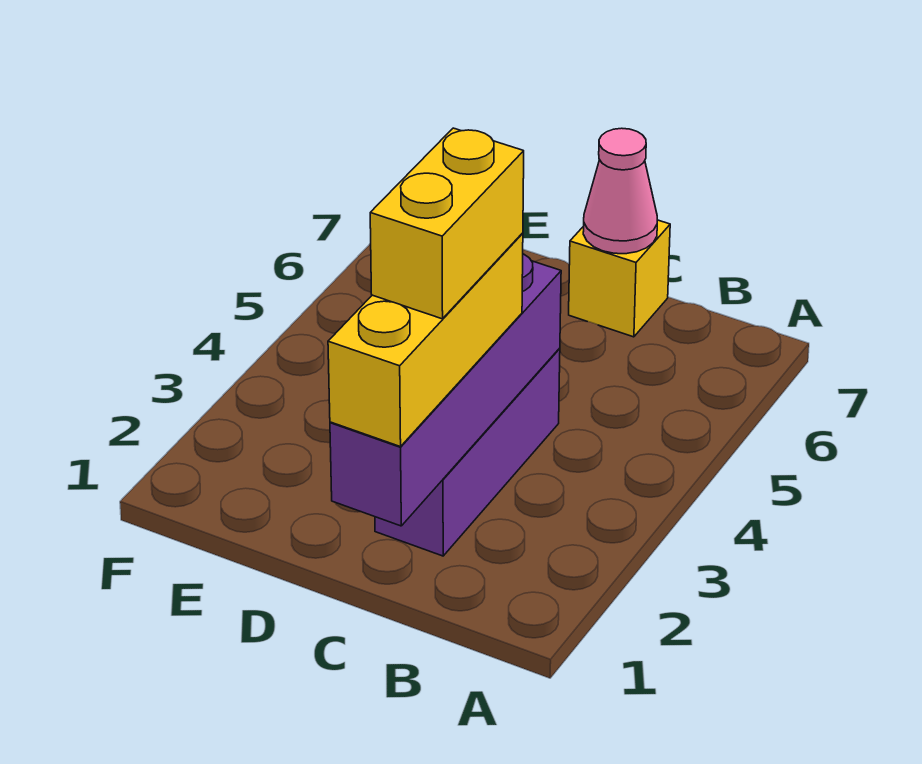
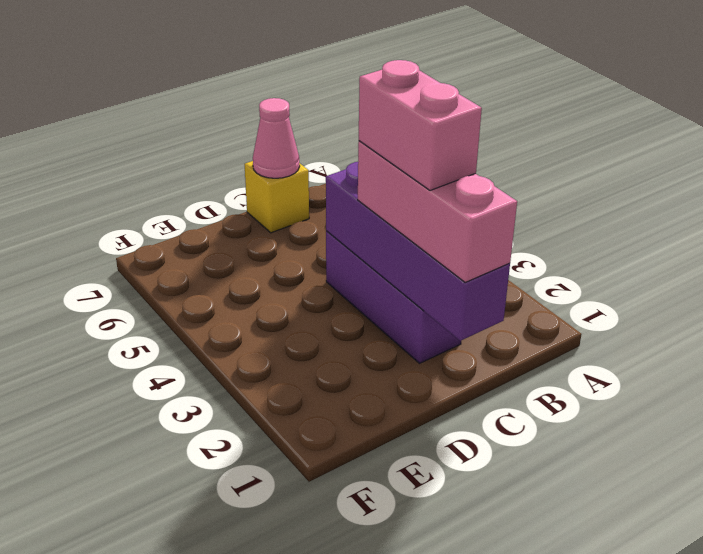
yellow brick C1:C3 level 3 -> pink brick C1:C3 level 3
yellow brick C2:C3 level 4 -> pink brick C2:C3 level 4

